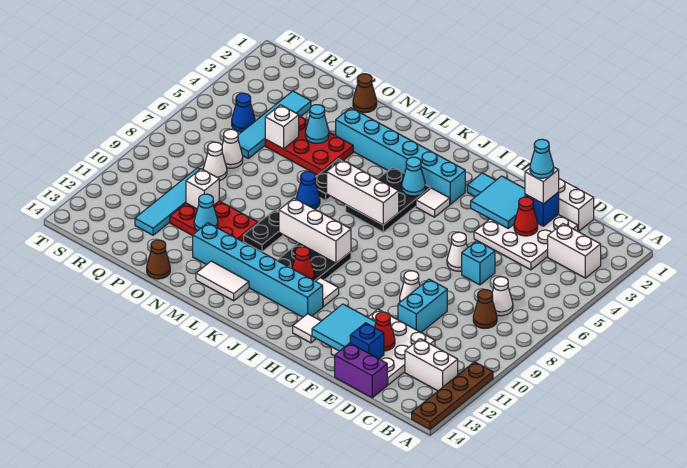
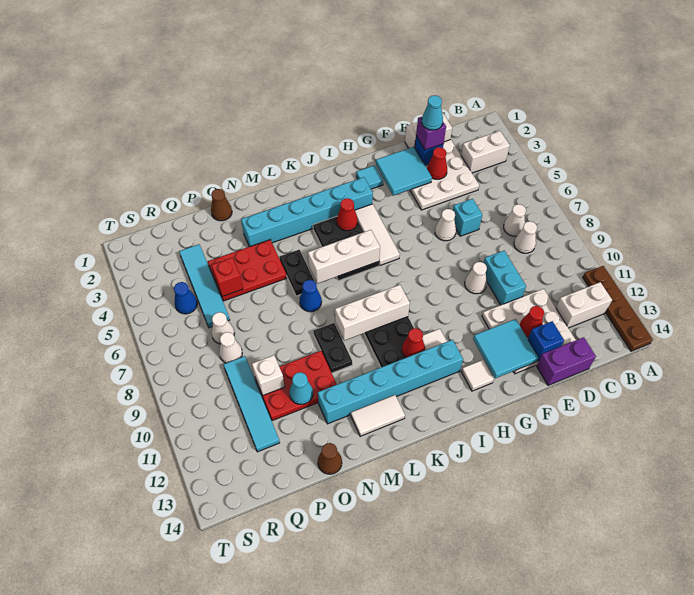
brown cone C8 level 1 -> white cone C8 level 1
white brick E2 level 3 -> purple brick E2 level 3
white tile I4 level 1 -> white tile I4:I6 level 1
cyan cone J4 level 2 -> red cone J4 level 2
cyan cone O4 level 2 -> none
white brick P5 level 2 -> red brick P5 level 2

